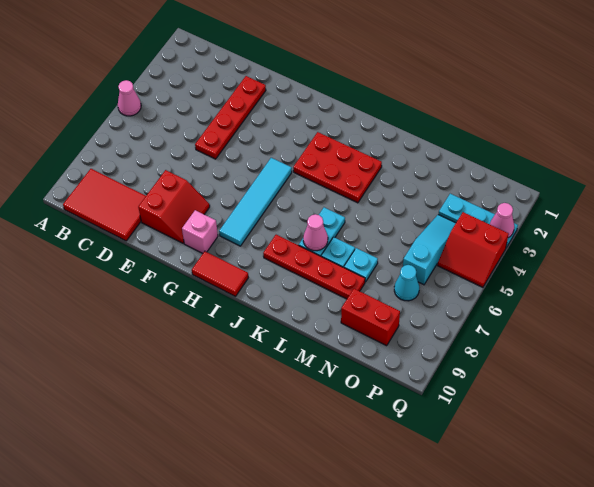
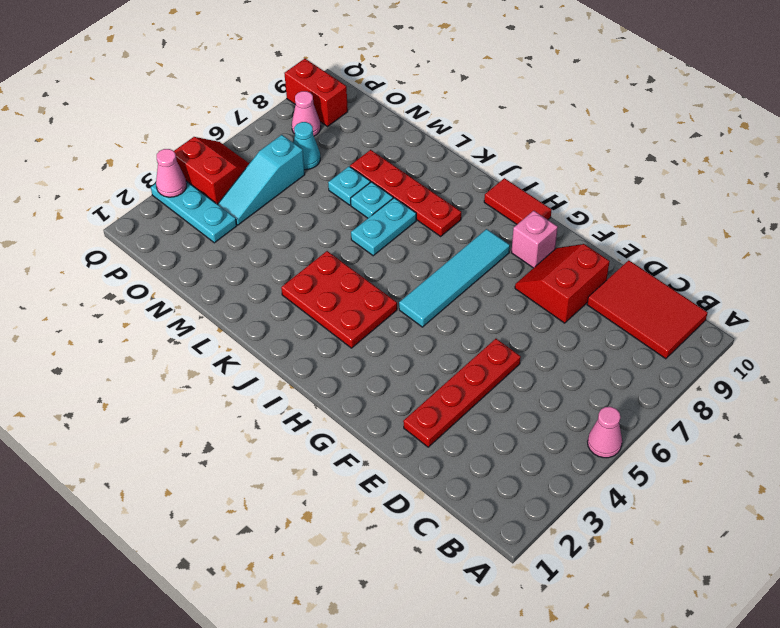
pink cone K7 level 2 -> pink cone P8 level 1
red brick N9:O9 level 1 -> red brick P9:Q9 level 1

